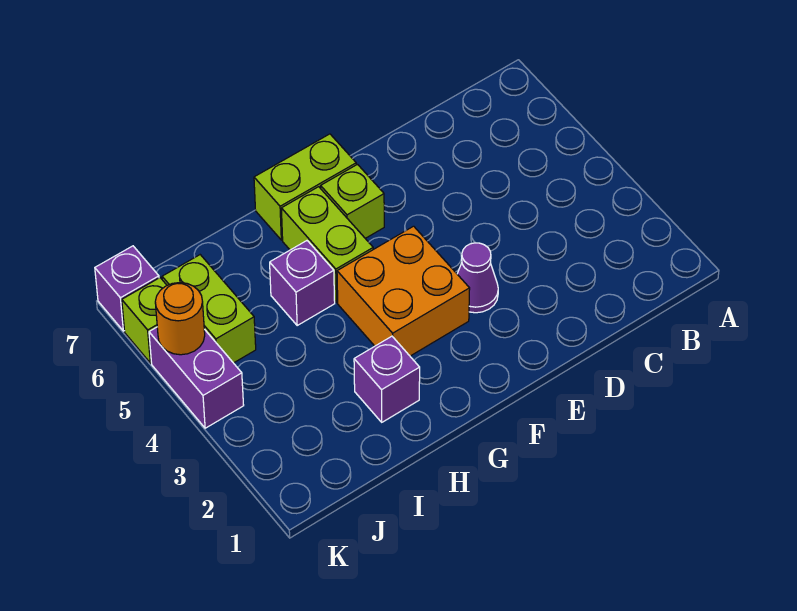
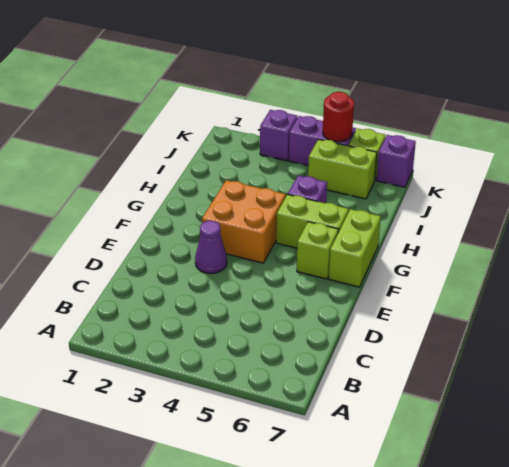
purple brick H2 level 1 -> purple brick K3 level 1
orange round brick K5 level 2 -> red round brick K5 level 2

